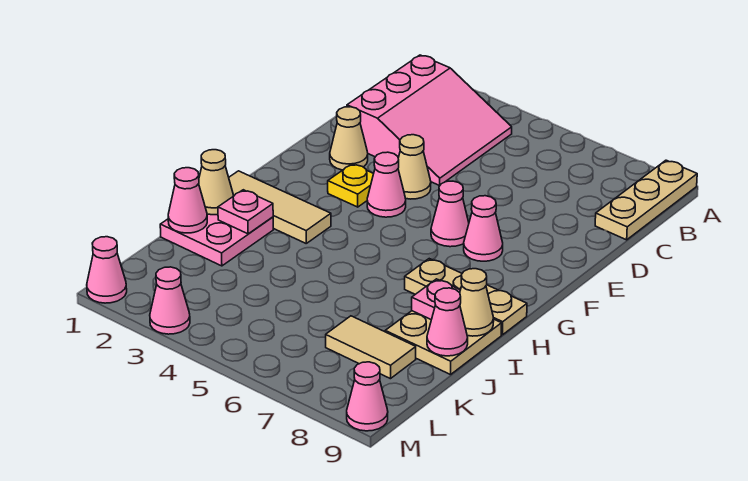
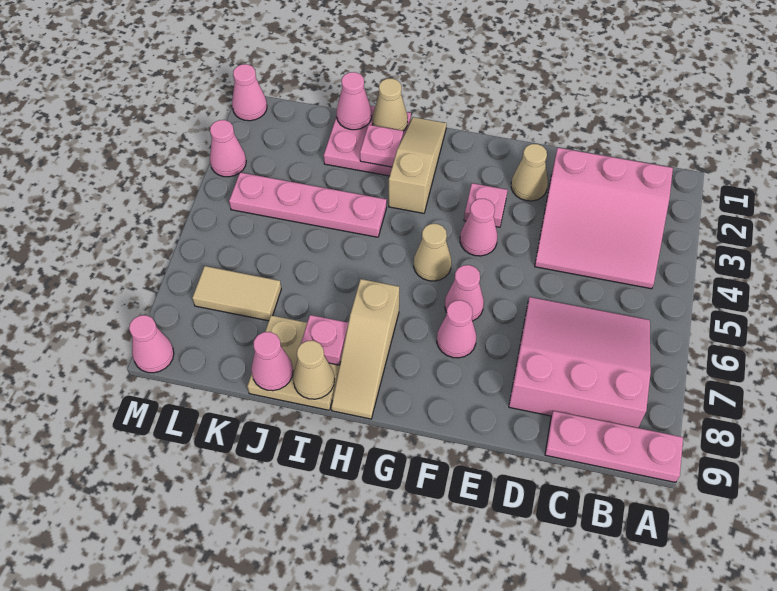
tan plate A9:C9 level 1 -> pink plate A9:C9 level 1
none -> pink slope B6:D8 level 1 top 8
tan cone E4 level 1 -> tan cone G5 level 1
yellow plate F3 level 1 -> pink plate F3 level 1
tan tile H1:H3 level 1 -> tan slope H1:H3 level 1 top 3
tan plate H7:H9 level 1 -> tan slope H7:H9 level 1 top 7
none -> pink plate I4:L4 level 1
tan tile K7:K8 level 1 -> tan tile K7:L7 level 1

